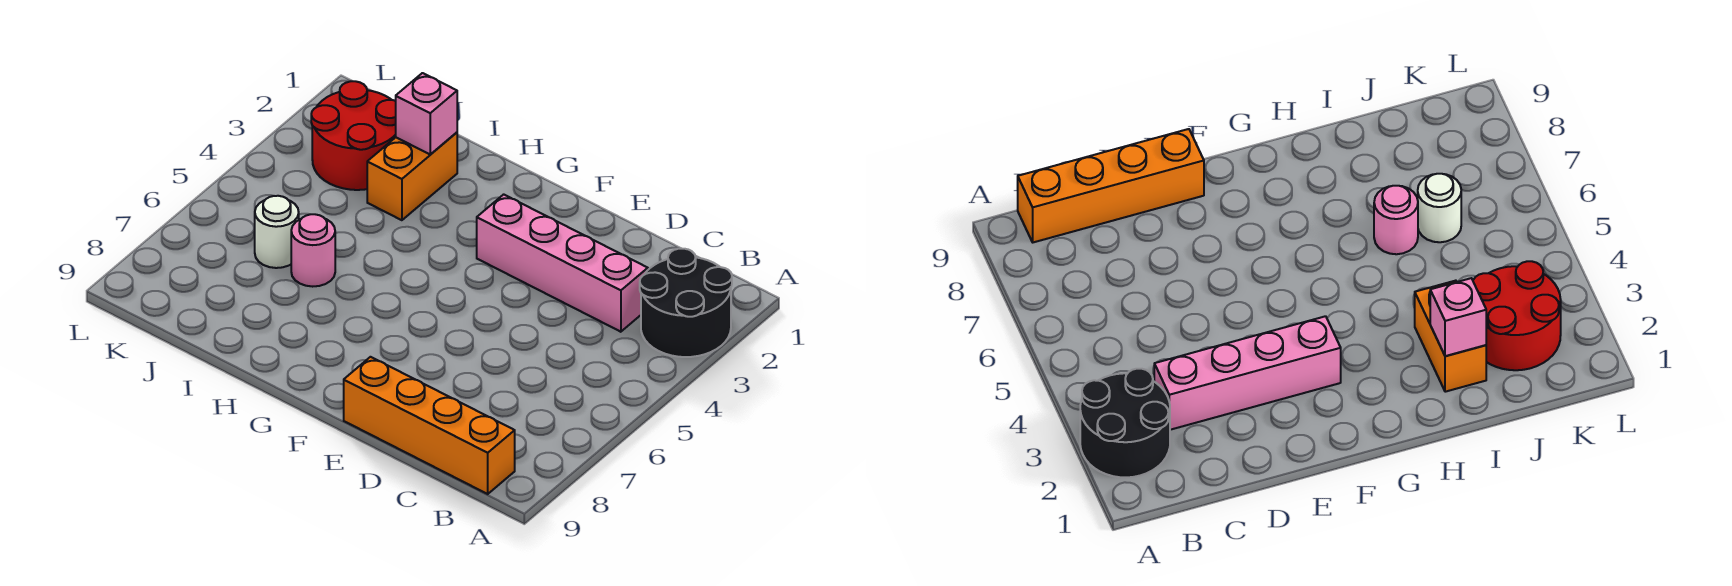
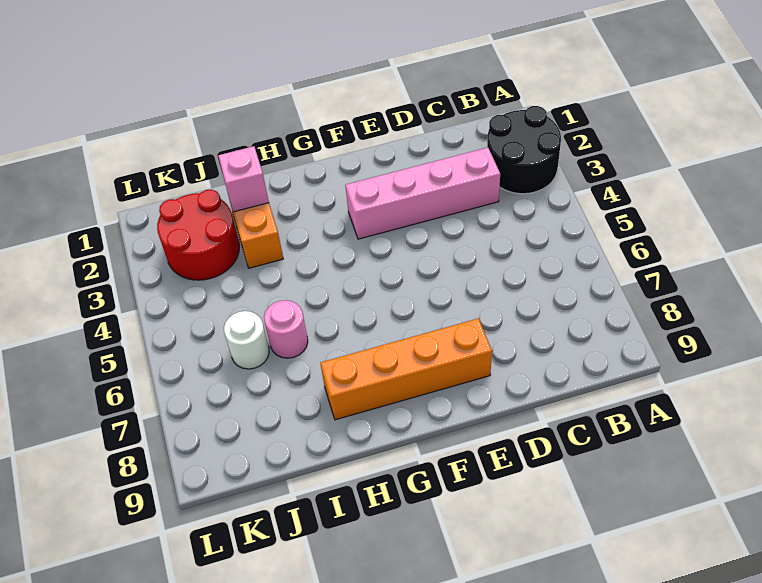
orange brick B9:E9 level 1 -> orange brick E8:H8 level 1

